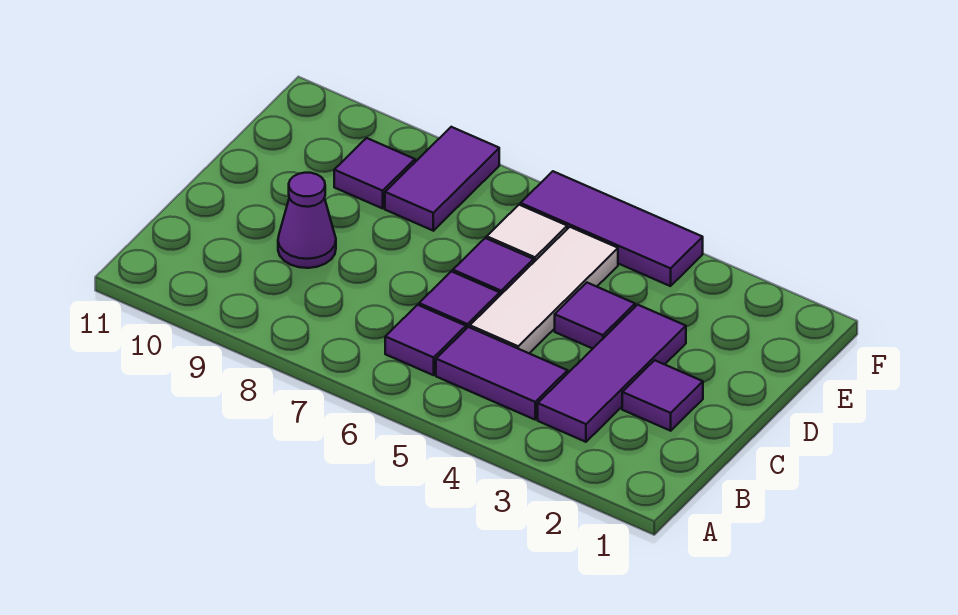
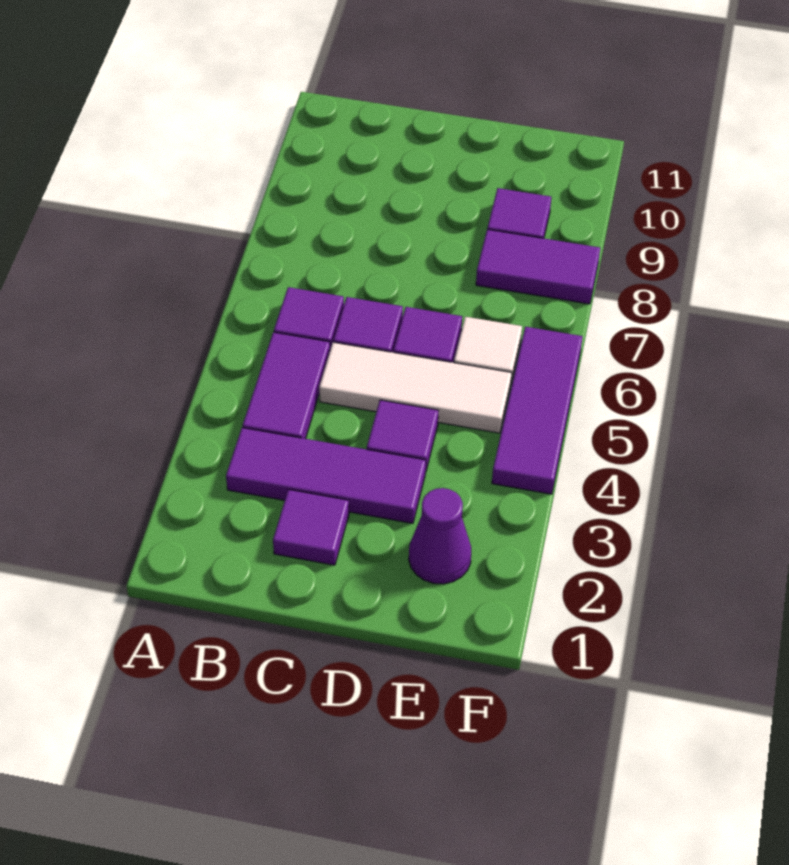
purple cone C9 level 1 -> purple cone E2 level 1

